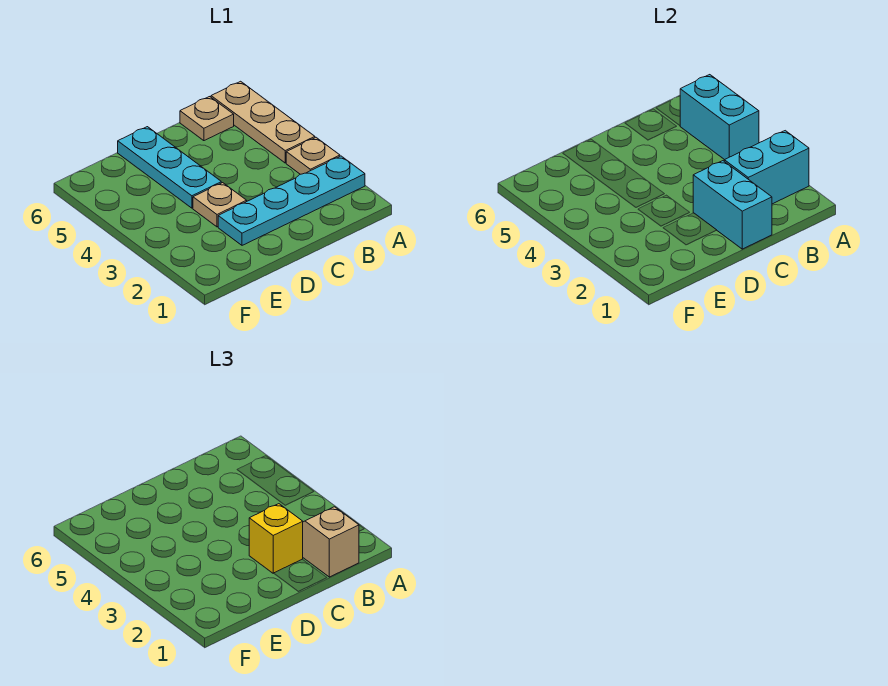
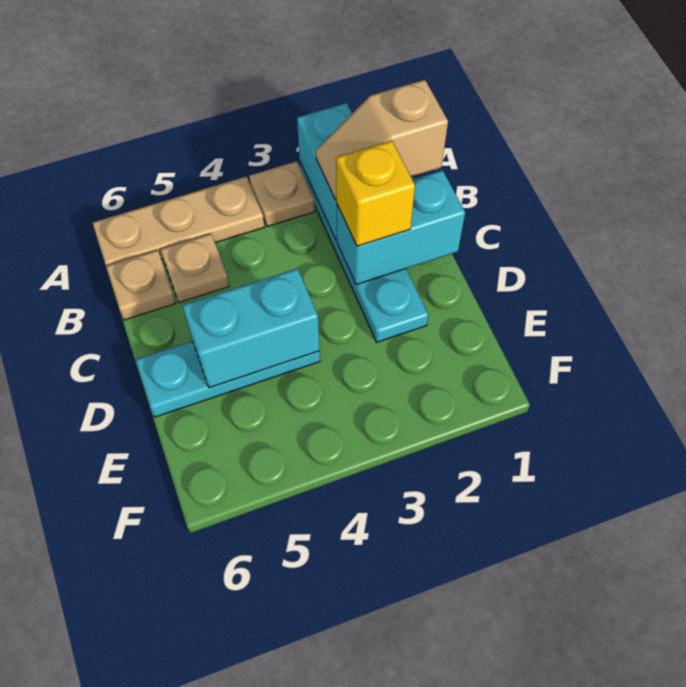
cyan brick A4:A5 level 2 -> cyan brick D4:D5 level 2
tan plate D3 level 1 -> tan plate B5 level 1

